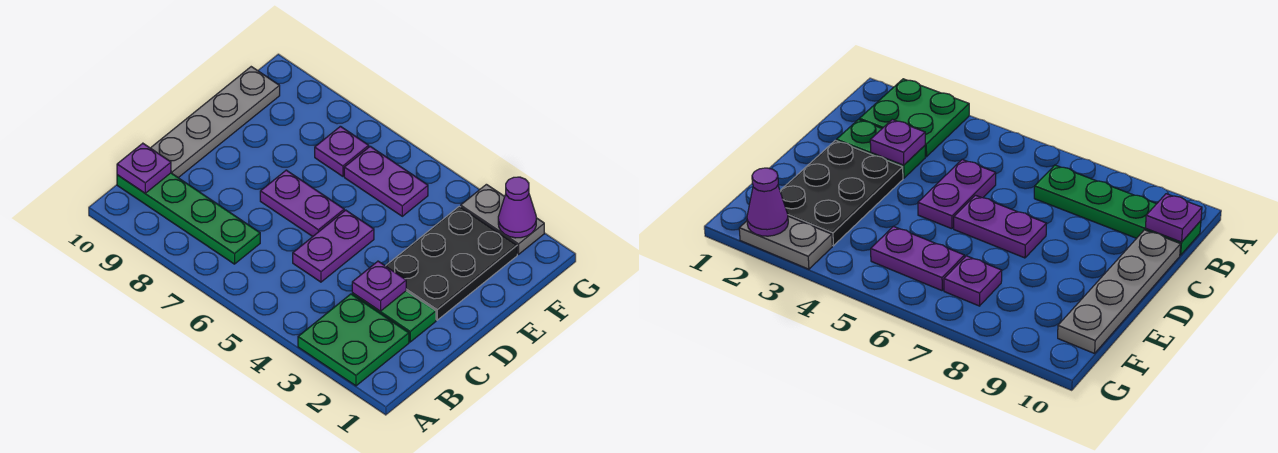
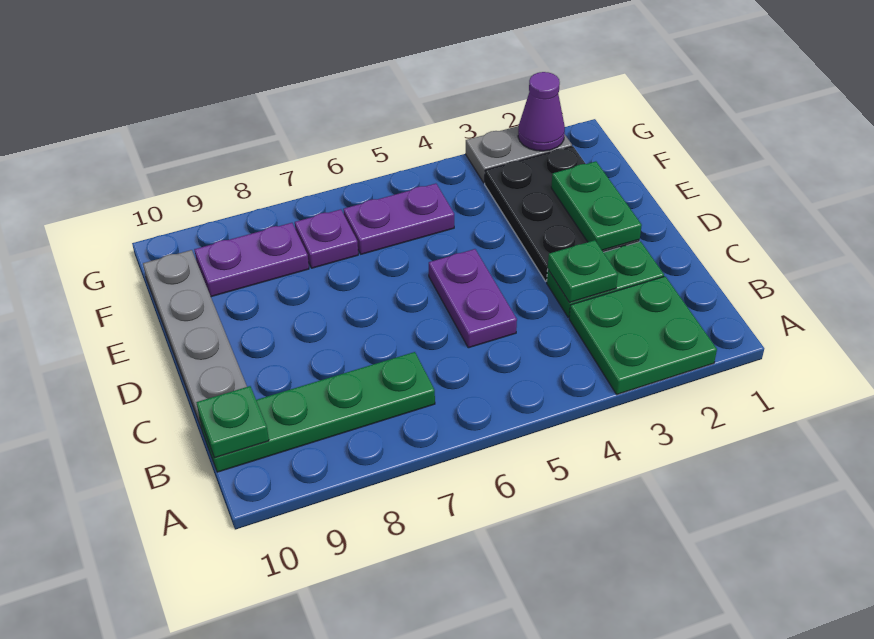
purple plate B10 level 2 -> green plate B10 level 2
purple plate C3 level 2 -> green plate C3 level 2
none -> green plate D2:E2 level 2
purple plate D6:D7 level 1 -> purple plate F8:F9 level 1

